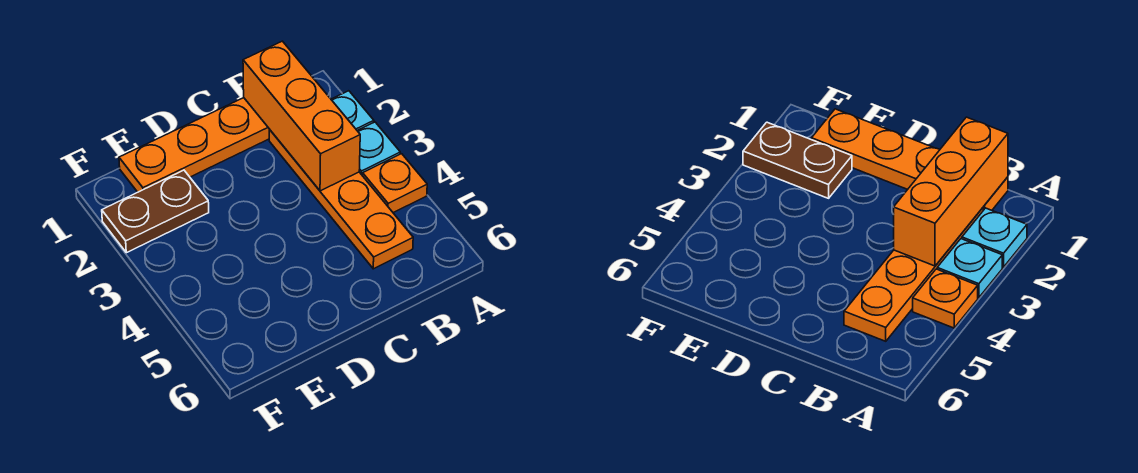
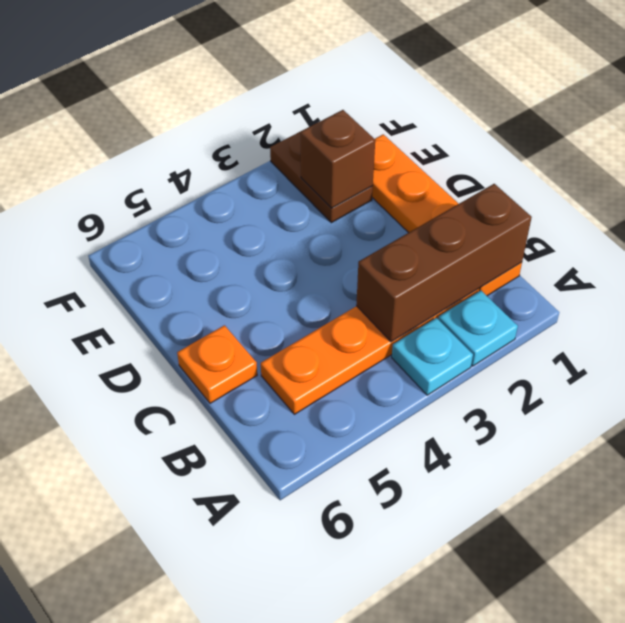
orange plate A4 level 1 -> orange plate C6 level 1
orange brick B1:B3 level 2 -> brown brick B1:B3 level 2
none -> brown brick E2 level 2

